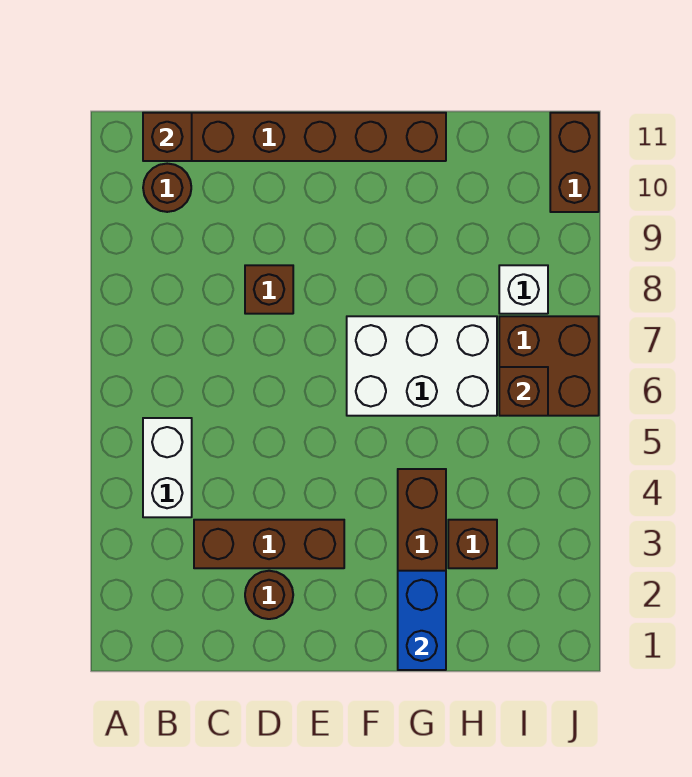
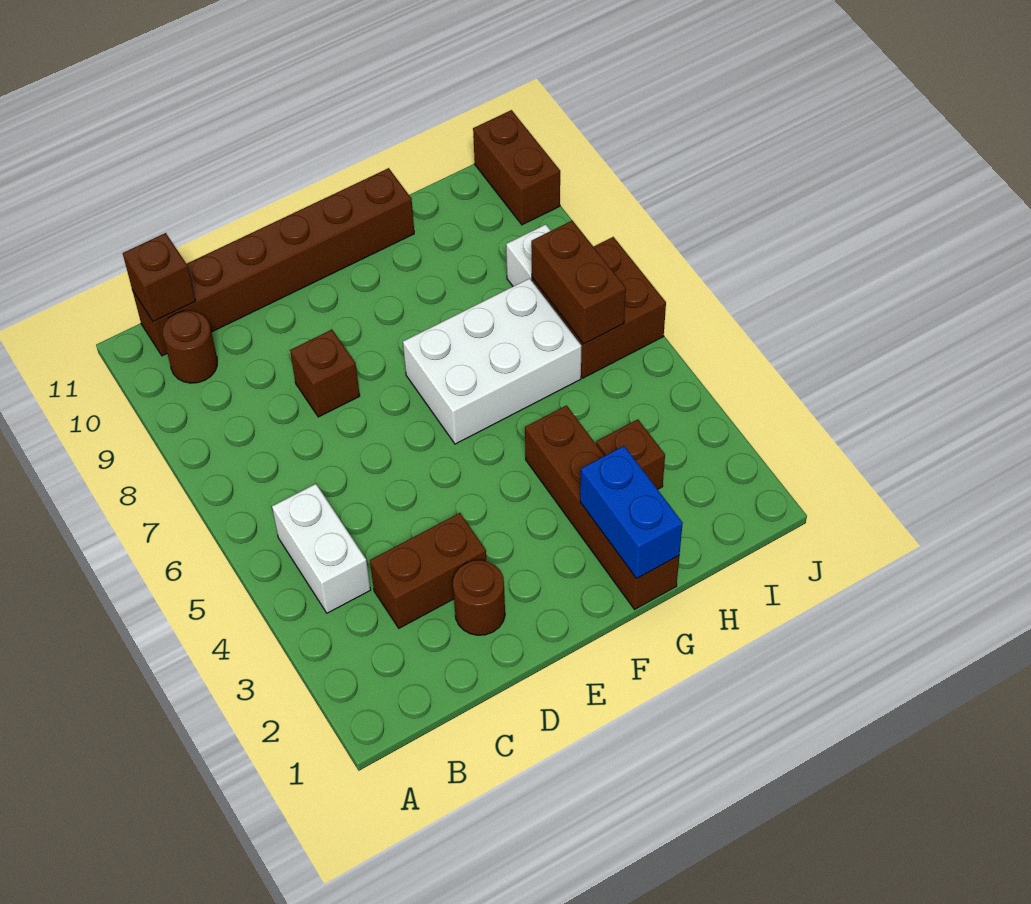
brown brick C3:E3 level 1 -> brown brick C3:D3 level 1
brown brick I6 level 2 -> brown brick I6:I7 level 2

